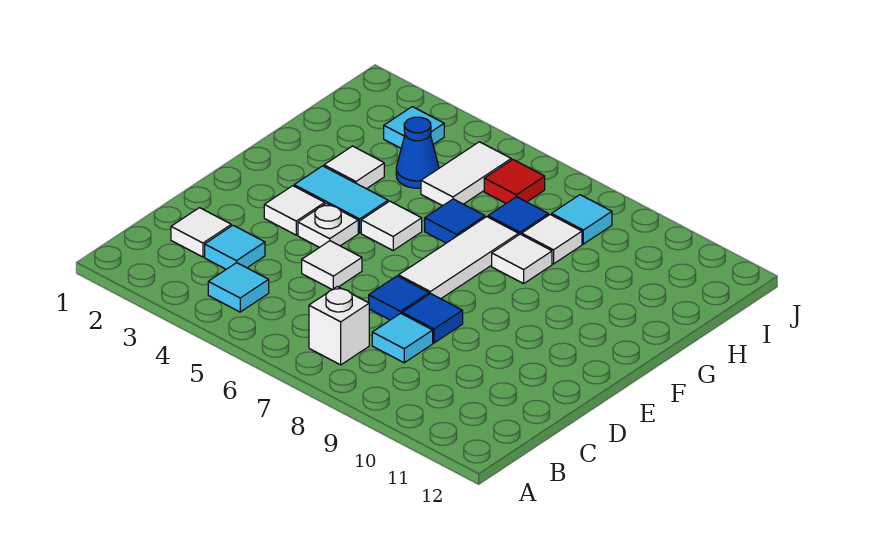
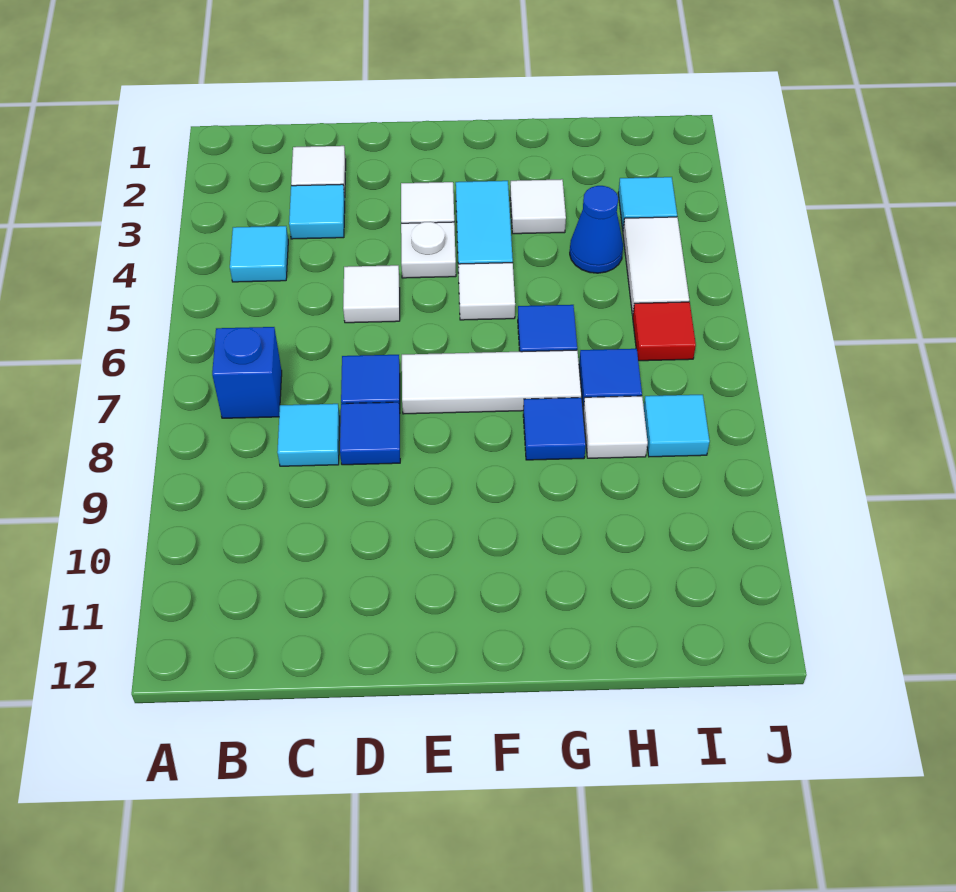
white brick B7 level 1 -> blue brick B7 level 1
white tile G8 level 1 -> blue tile G8 level 1
white tile H5:I5 level 1 -> white tile I4:I5 level 1

